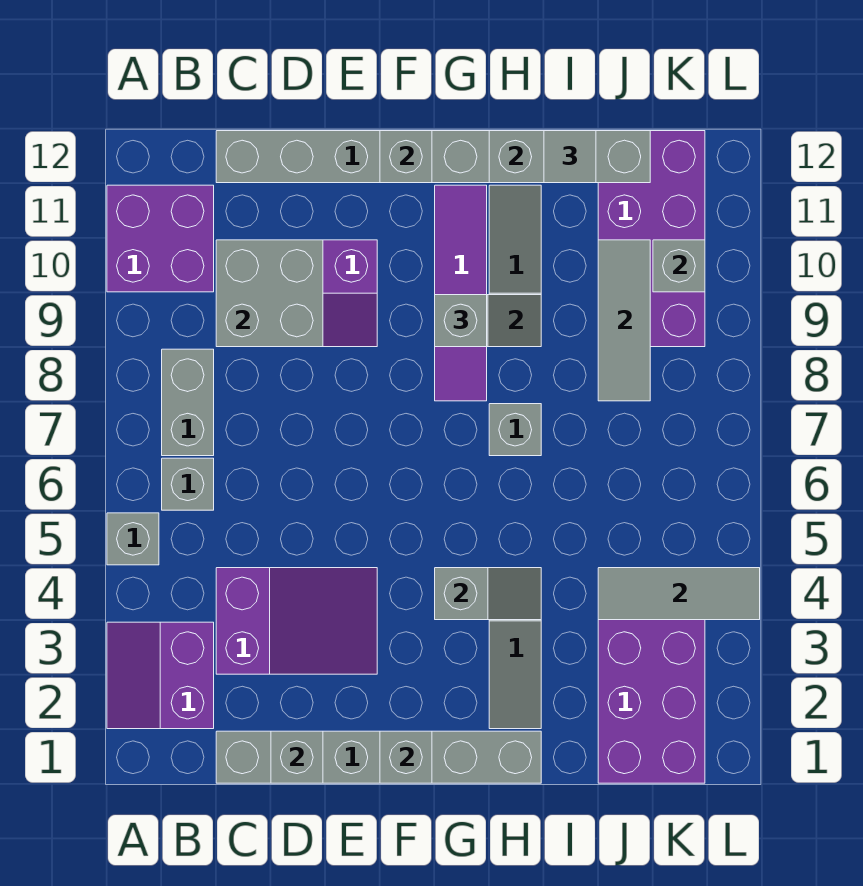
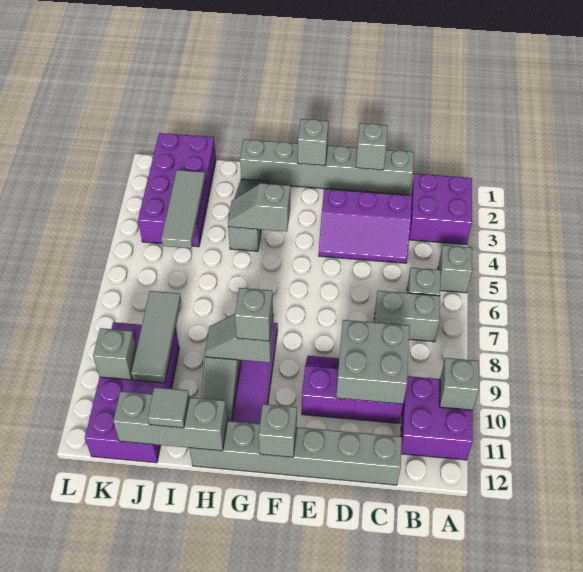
purple slope A2:B3 level 1 top B -> purple brick A2:B3 level 1
grey brick B7:B8 level 1 -> grey brick B7:C7 level 1
purple slope C3:E4 level 1 top C -> purple slope C3:E4 level 1 top 3
grey brick H7 level 1 -> grey brick A10 level 2
grey tile J4:L4 level 2 -> grey tile J3:J5 level 2

